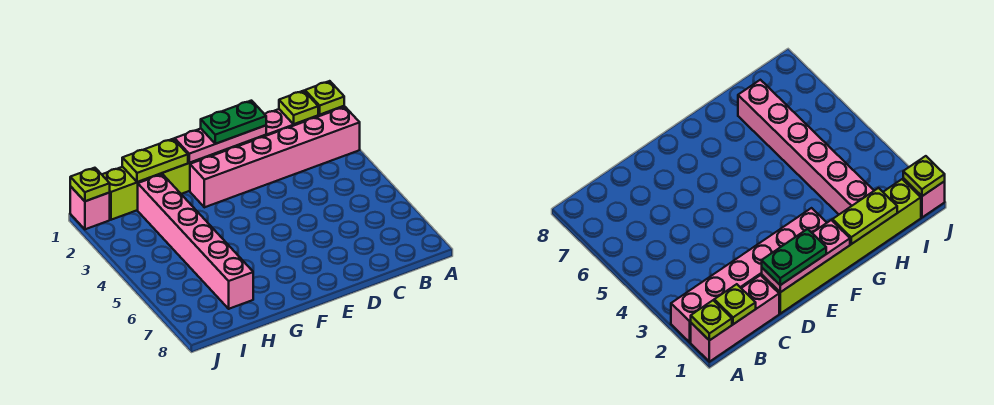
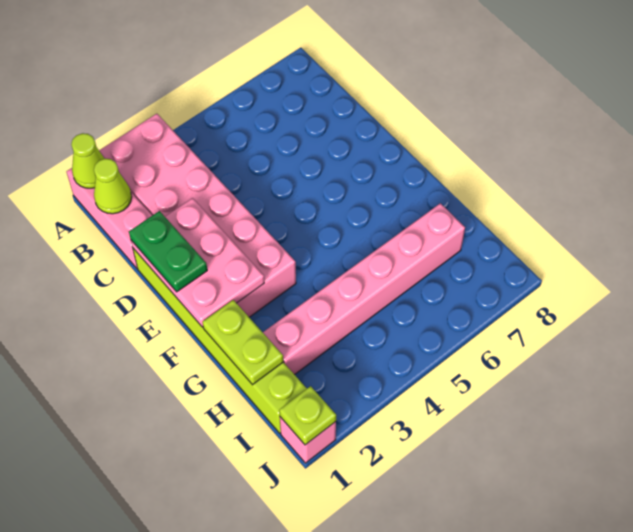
lime plate A1 level 2 -> lime cone A1 level 2
pink brick A2:F2 level 1 -> pink brick A2:F3 level 1
lime plate B1 level 2 -> lime cone B1 level 2
pink plate D1:F1 level 2 -> pink plate D1:F2 level 2

